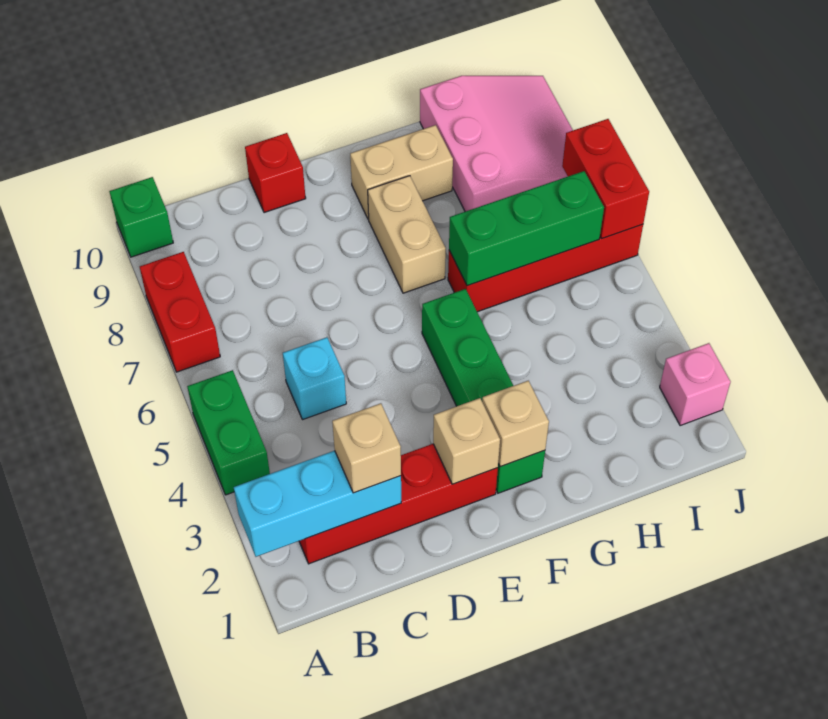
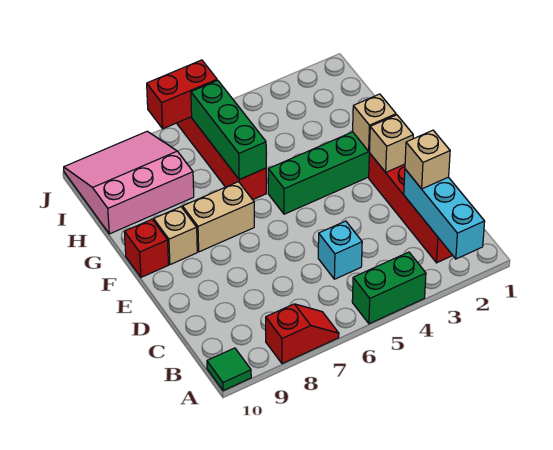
red brick A7:A8 level 1 -> red slope A7:A8 level 1 top 8
green brick A10 level 1 -> green tile A10 level 1
red brick D10 level 1 -> red brick F10 level 1
tan brick F9:G9 level 1 -> tan brick F9 level 1
pink brick J2 level 1 -> none

